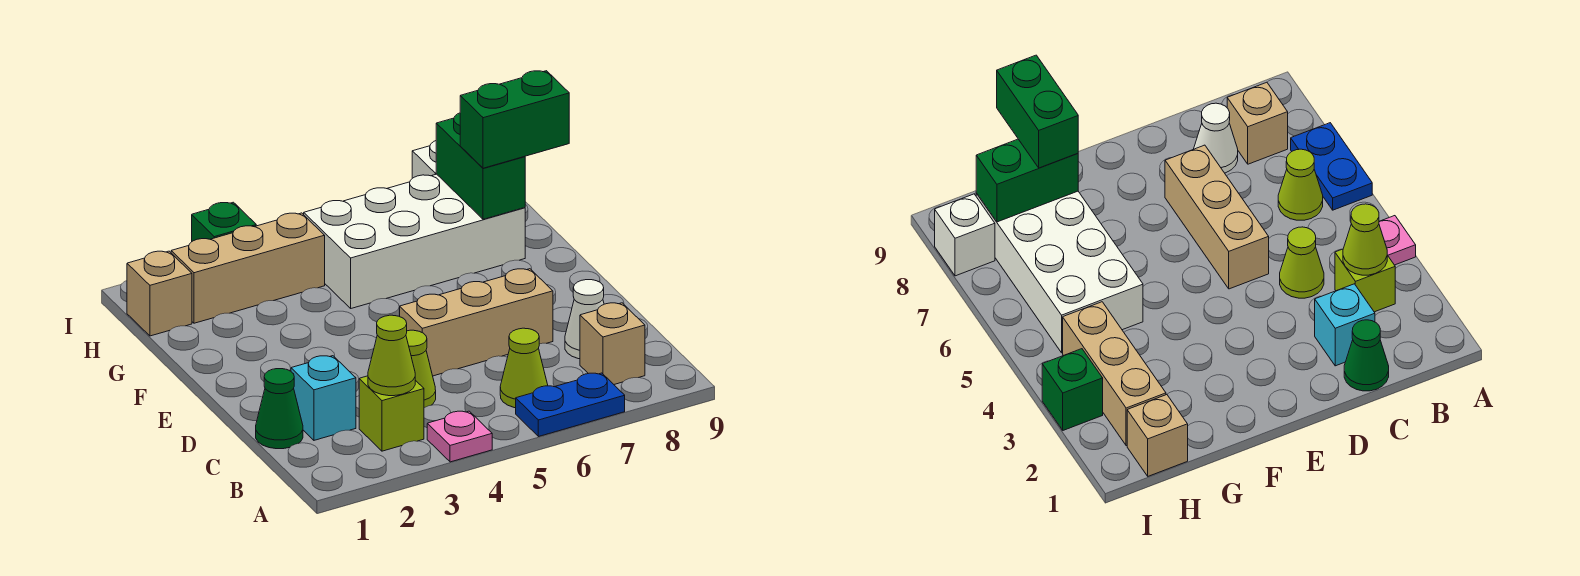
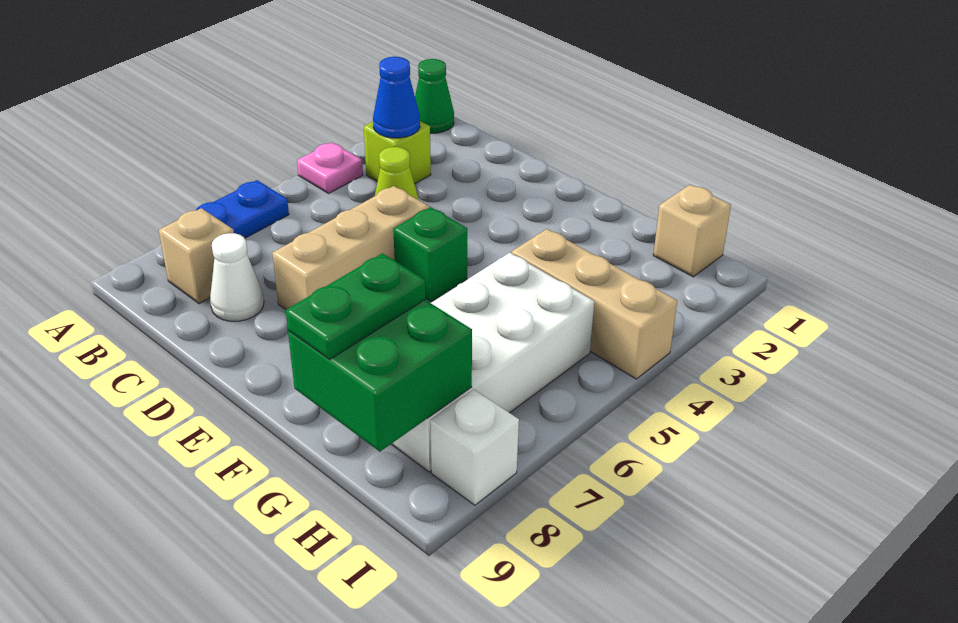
lime cone B3 level 2 -> blue cone B3 level 2
lime cone B6 level 1 -> none
green cone C1 level 1 -> green cone A1 level 1
cyan brick C2 level 1 -> none
green brick G8:H8 level 2 -> green brick G8:H9 level 2
green brick G8:G9 level 3 -> green plate G8:G9 level 3
tan brick H2:H4 level 1 -> tan brick G4:I4 level 1
green brick I3 level 1 -> green brick E5 level 1

